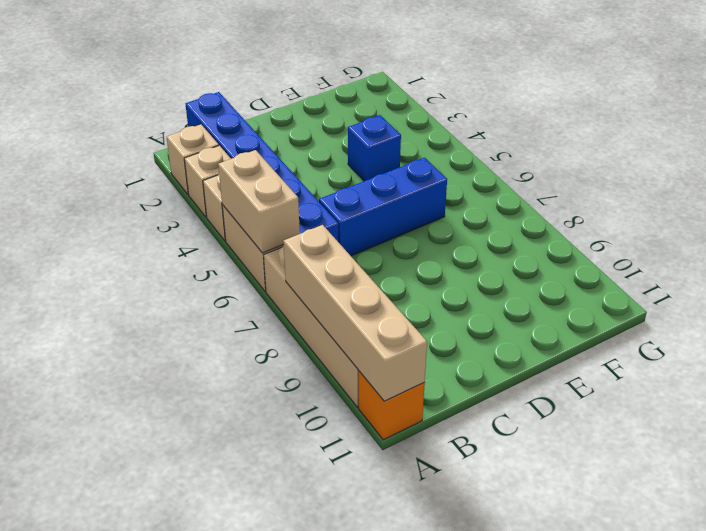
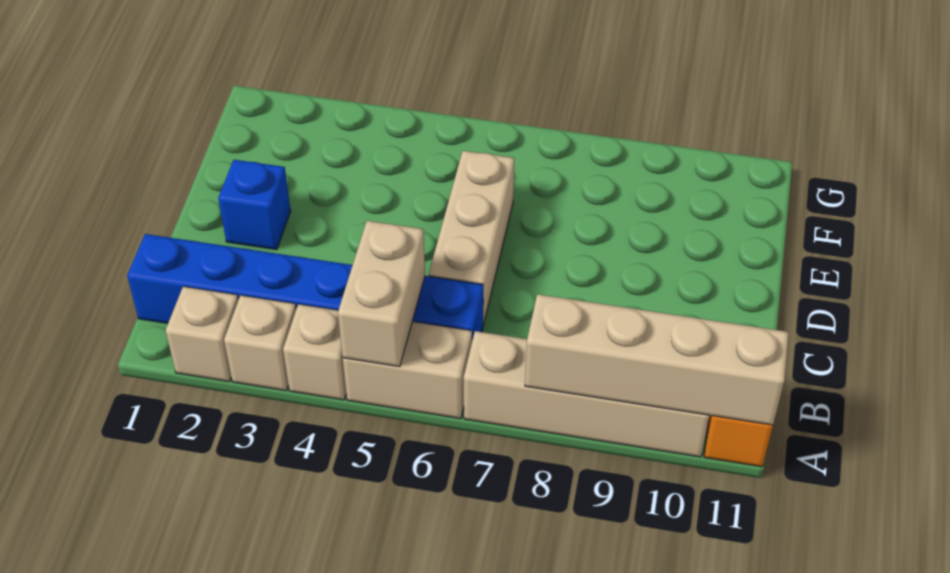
tan brick A5:A6 level 2 -> tan brick A5:B5 level 2
blue brick C6:E6 level 1 -> tan brick C6:E6 level 1
blue brick E4 level 1 -> blue brick D2 level 1

